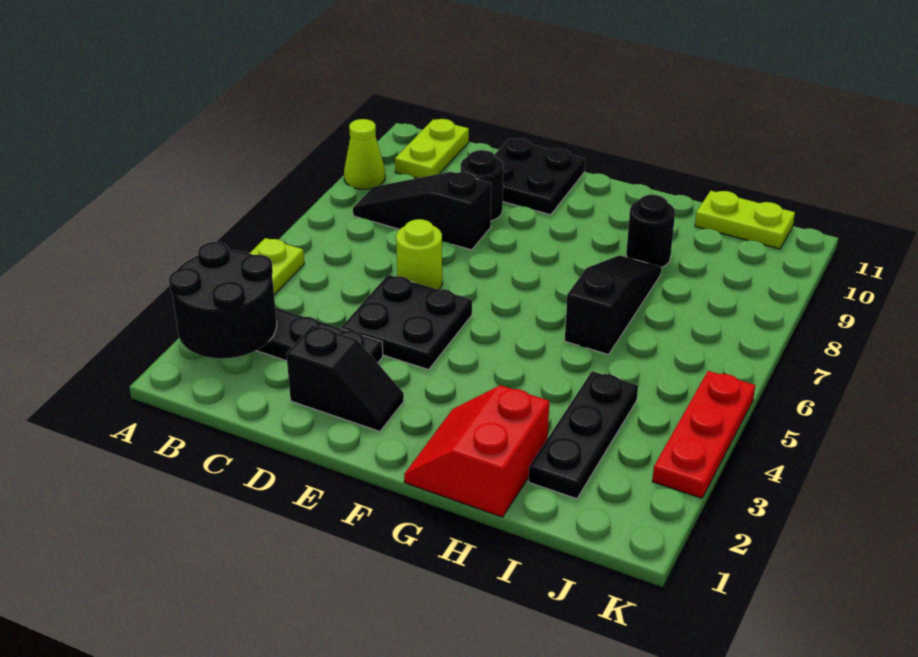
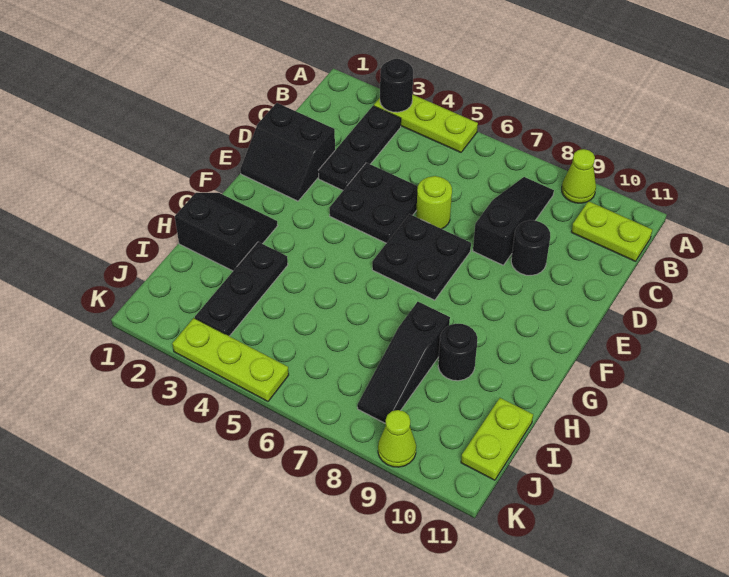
black round brick A2:B3 level 2 -> black round brick A3 level 2
black slope D2:E2 level 1 top D -> black slope D1:E2 level 1 top D
black plate D10:E11 level 1 -> black plate E6:F7 level 1
red slope G1:H2 level 1 top H -> black slope G1:H2 level 1 top H
black slope H6:H8 level 1 top 6 -> black slope H8:J8 level 1 top H
black plate I2:I4 level 1 -> black plate H3:J3 level 1
red plate K3:K5 level 1 -> lime plate K3:K5 level 1
none -> lime cone K9 level 1

